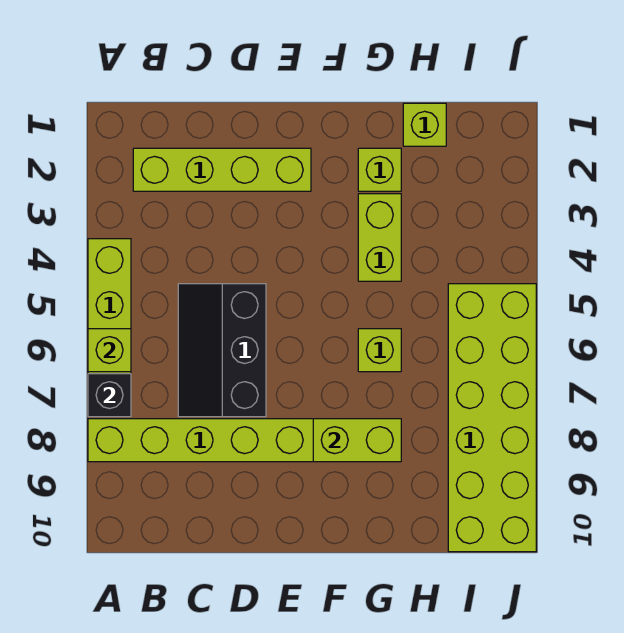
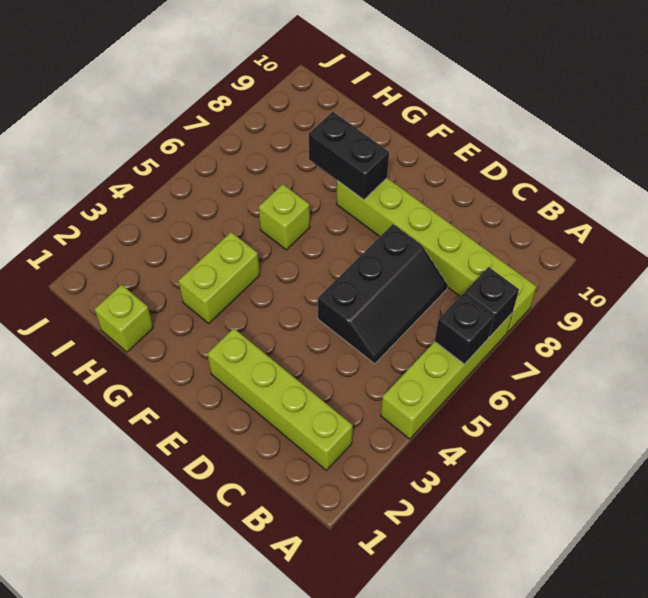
lime brick A6 level 2 -> black brick A6 level 2
lime brick F8:G8 level 2 -> black brick F8:G8 level 2
lime brick G2 level 1 -> none
lime brick I5:J10 level 1 -> none

